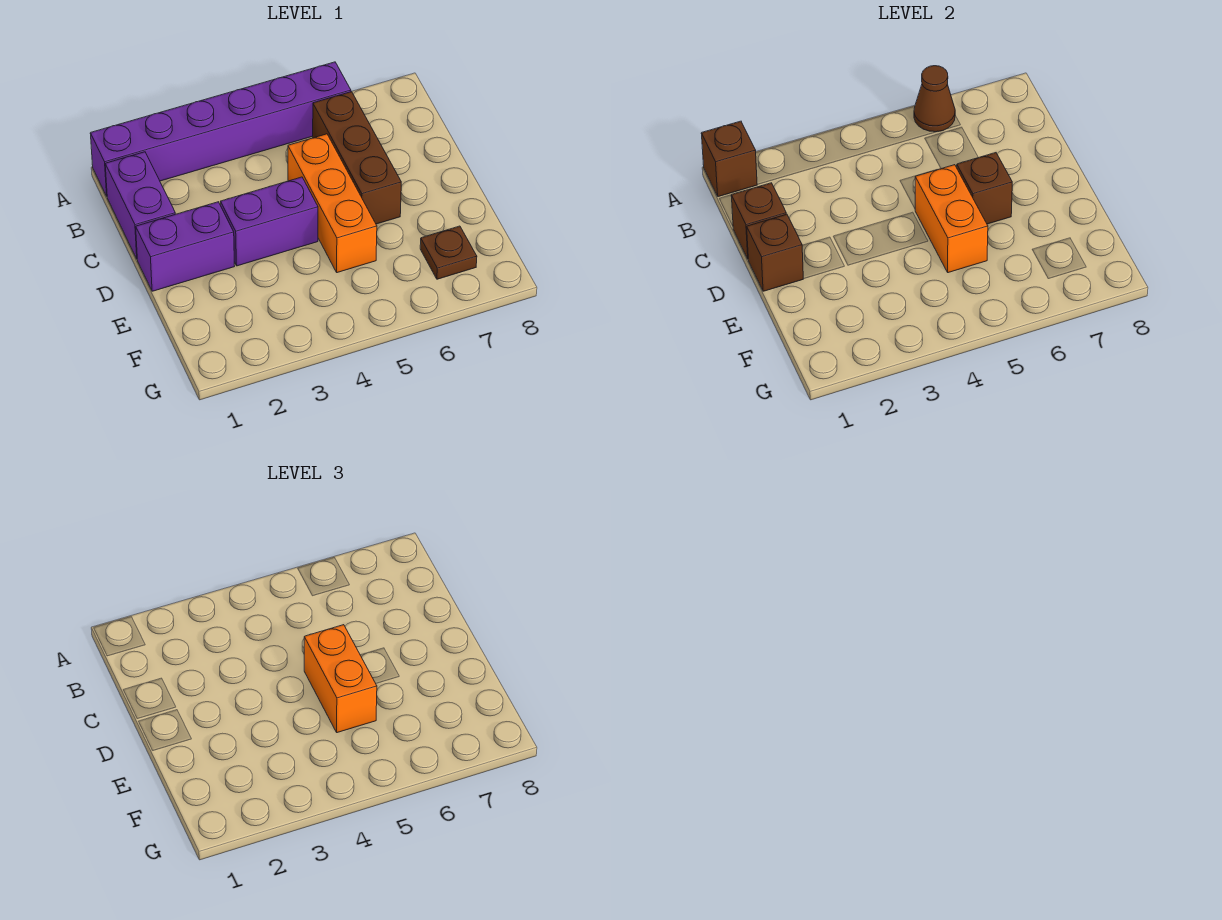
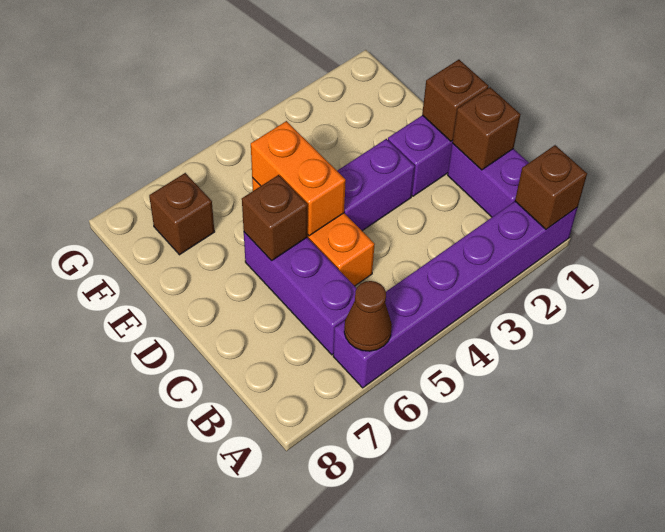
brown brick B6:D6 level 1 -> purple brick B6:D6 level 1
orange brick D5:E5 level 3 -> none
brown plate F7 level 1 -> brown brick F7 level 1

